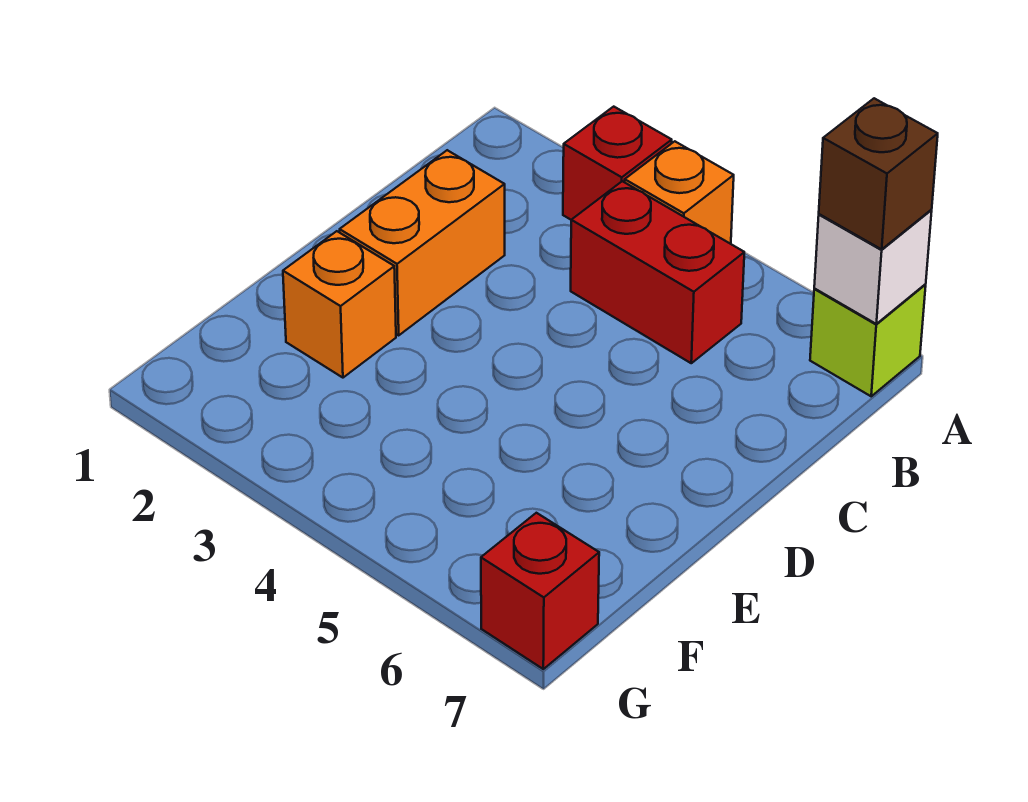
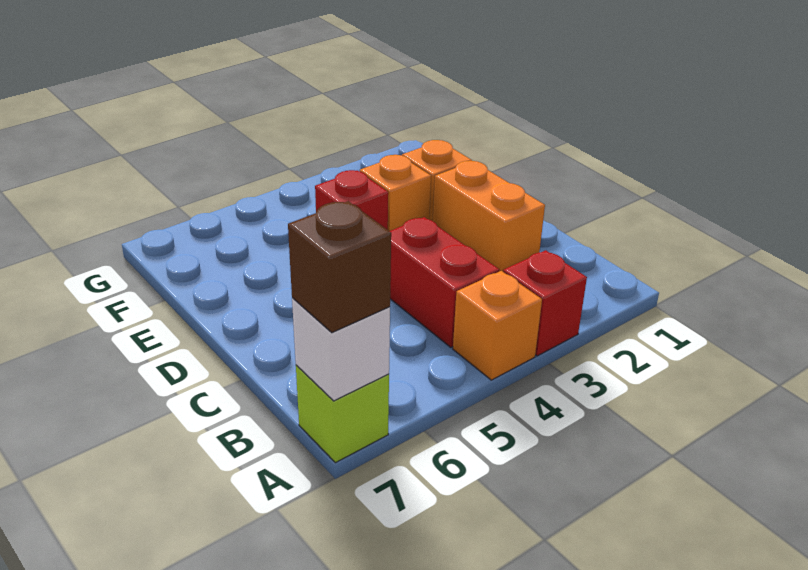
red brick B4:B5 level 1 -> red brick B4:C4 level 1
none -> orange brick E3 level 1
red brick G7 level 1 -> red brick E4 level 1

